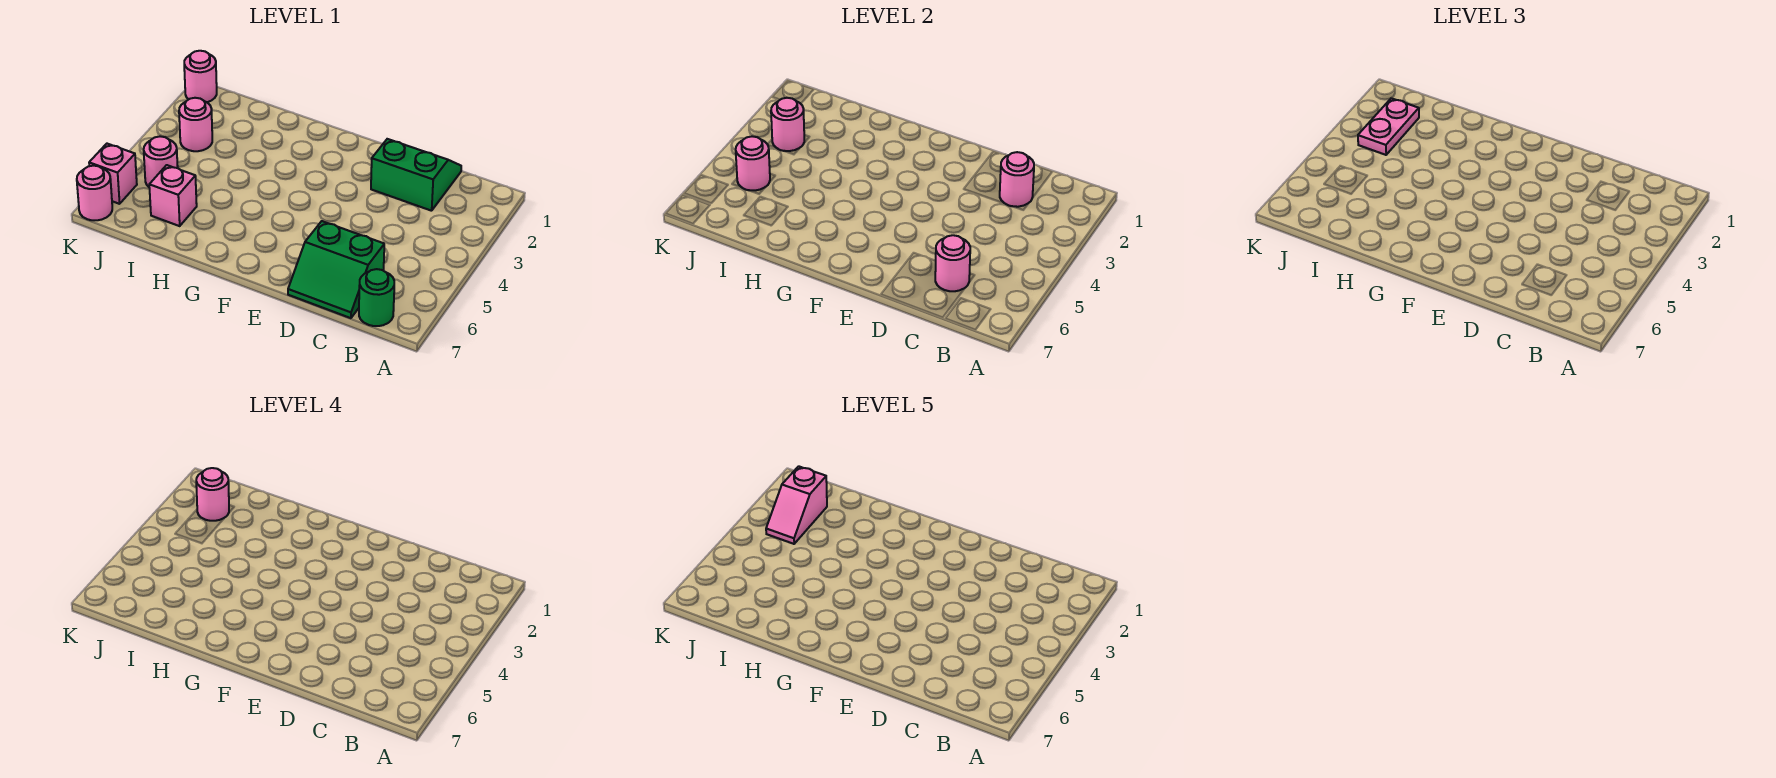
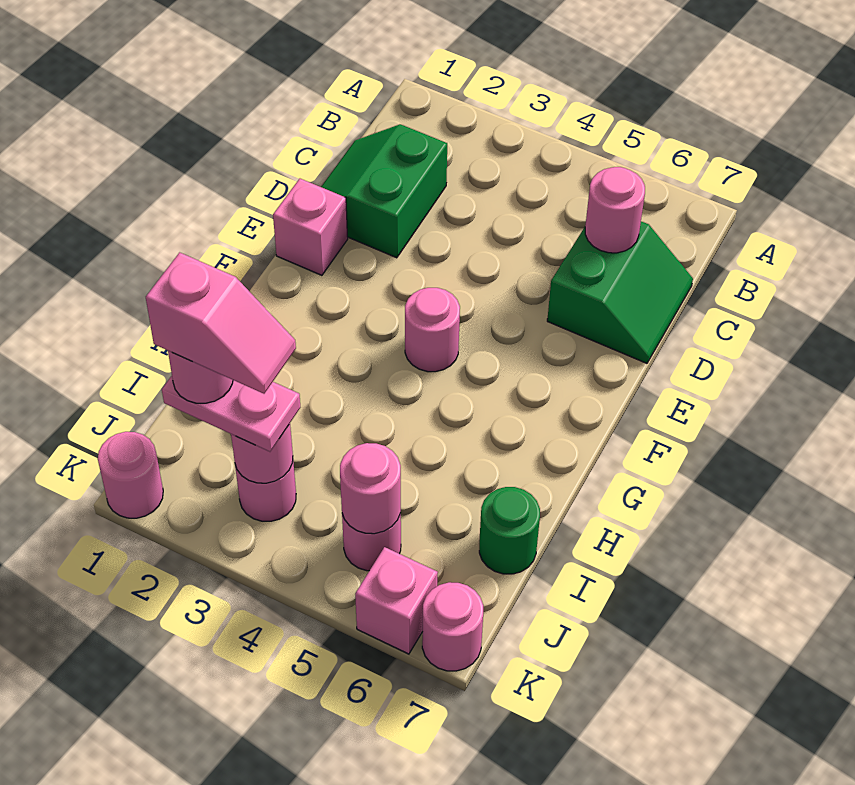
green round brick B7 level 1 -> green round brick I7 level 1
pink round brick C2 level 2 -> pink round brick F4 level 1
pink brick I6 level 1 -> pink brick E1 level 1

